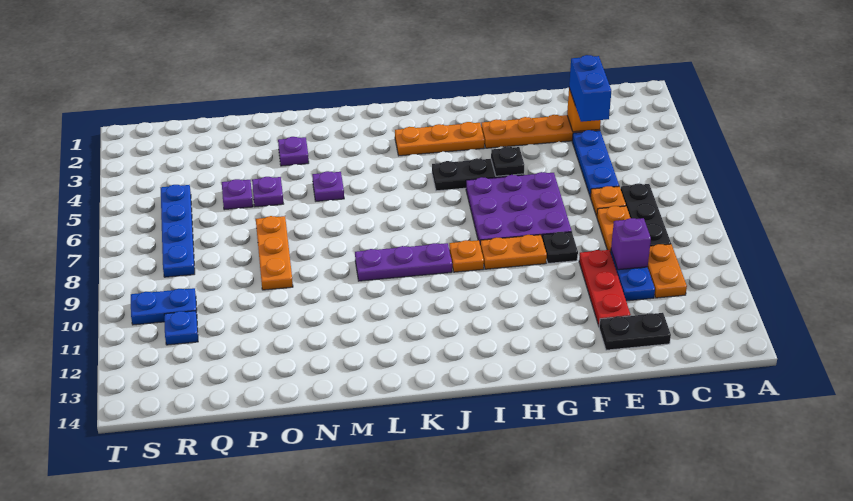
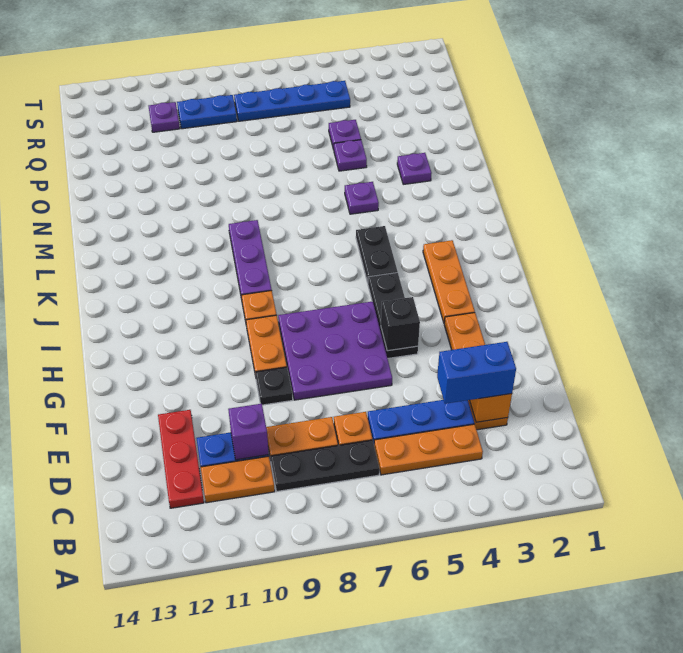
black plate D13:E13 level 1 -> black plate J5:K5 level 1
red plate E10:E12 level 1 -> red plate C12:E12 level 1
black plate G5 level 2 -> black brick G5 level 2
orange plate O7:O9 level 1 -> orange plate C4:C6 level 1
blue plate R10:S10 level 1 -> blue plate R9:R10 level 1
blue plate R11 level 1 -> purple plate R11 level 1

